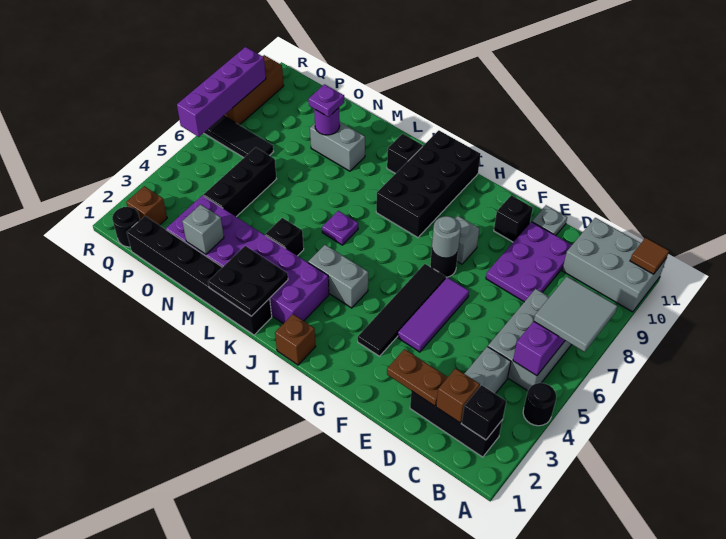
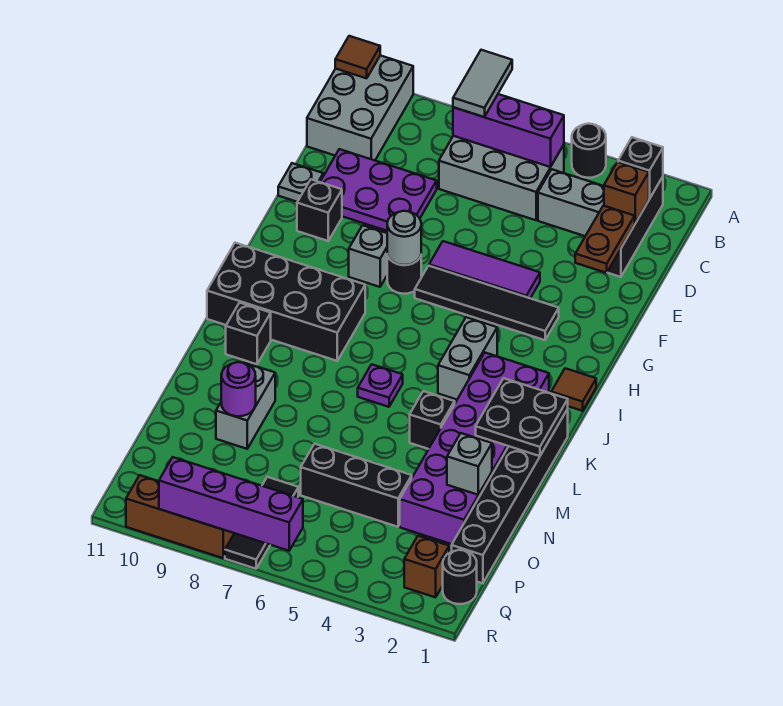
grey tile A6:B7 level 3 -> grey tile A7:B7 level 3
brown brick I1 level 1 -> brown tile I1 level 1
purple plate N9 level 3 -> none

